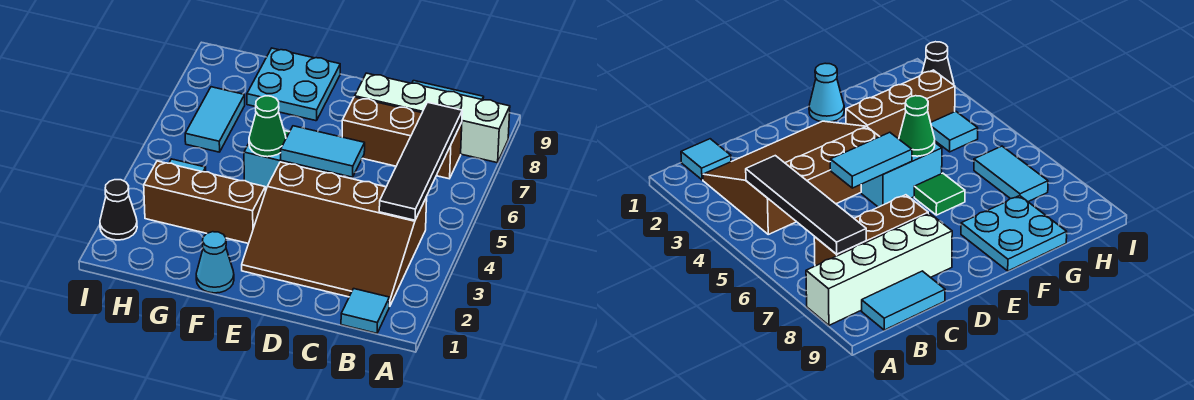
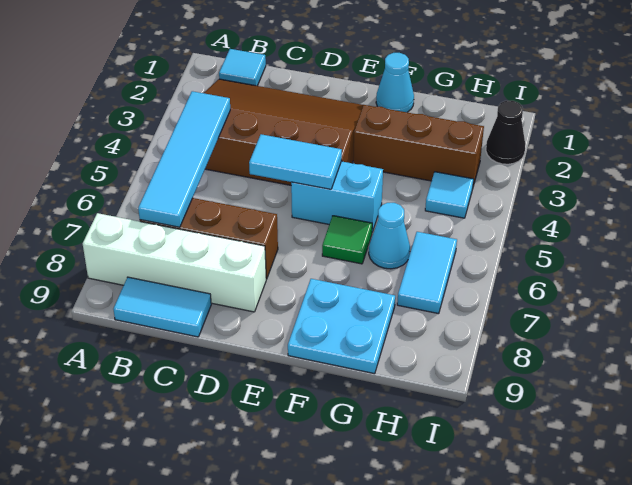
black tile B4:B7 level 2 -> cyan tile B4:B7 level 2
green cone F5 level 2 -> none
none -> cyan cone G6 level 1

